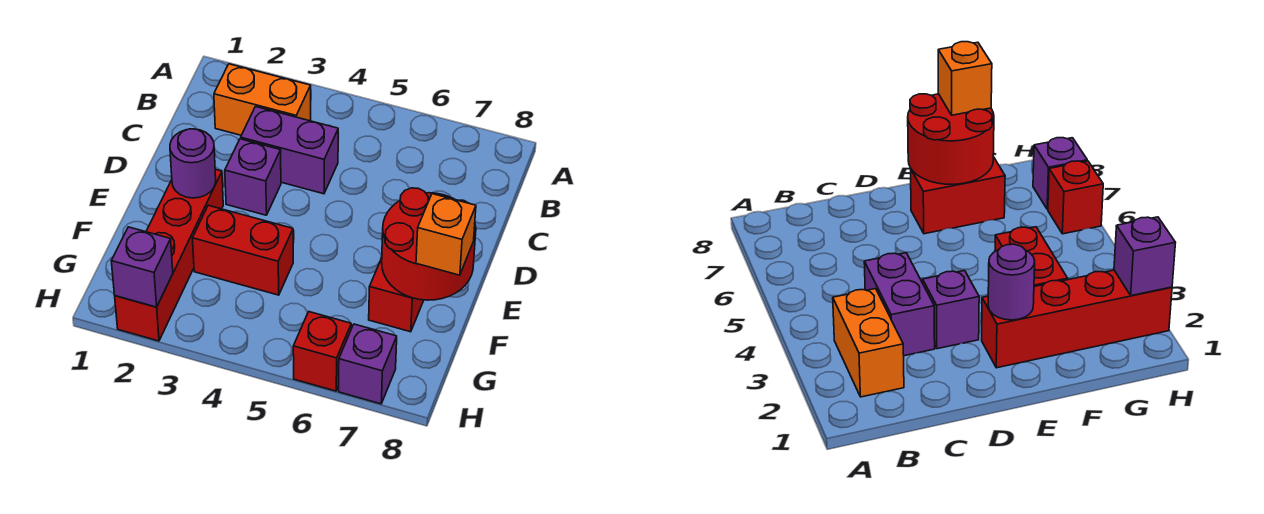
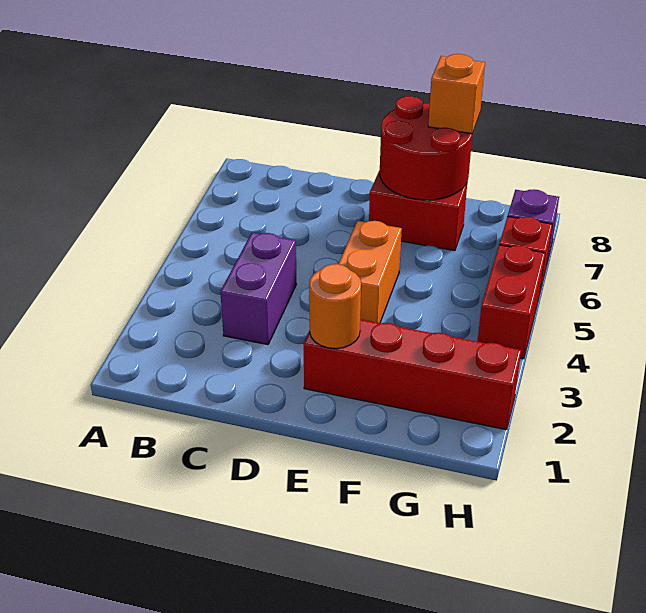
orange brick B2:B3 level 1 -> orange brick E4:E5 level 1
purple brick D3 level 1 -> none
purple round brick E2 level 2 -> orange round brick E2 level 2
red brick F3:F4 level 1 -> red brick H4:H5 level 1
purple brick H2 level 2 -> none

